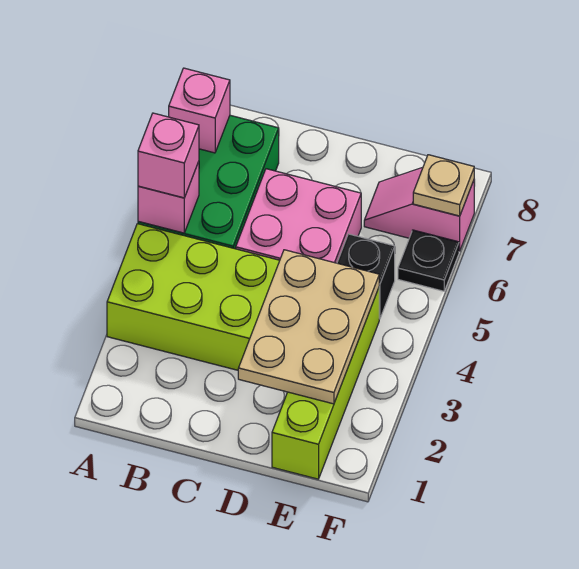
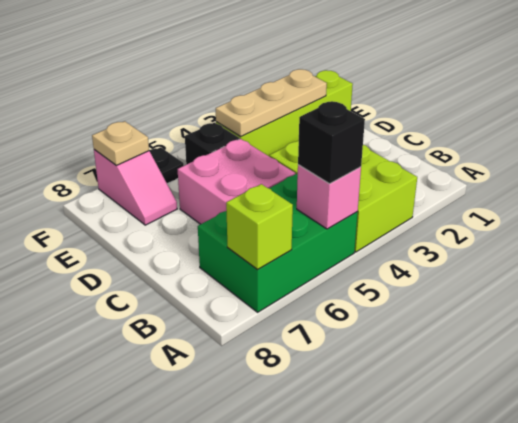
pink brick A5 level 3 -> black brick A5 level 3
pink brick A7 level 2 -> lime brick A7 level 2
tan plate D2:E4 level 2 -> tan plate E2:E4 level 2

